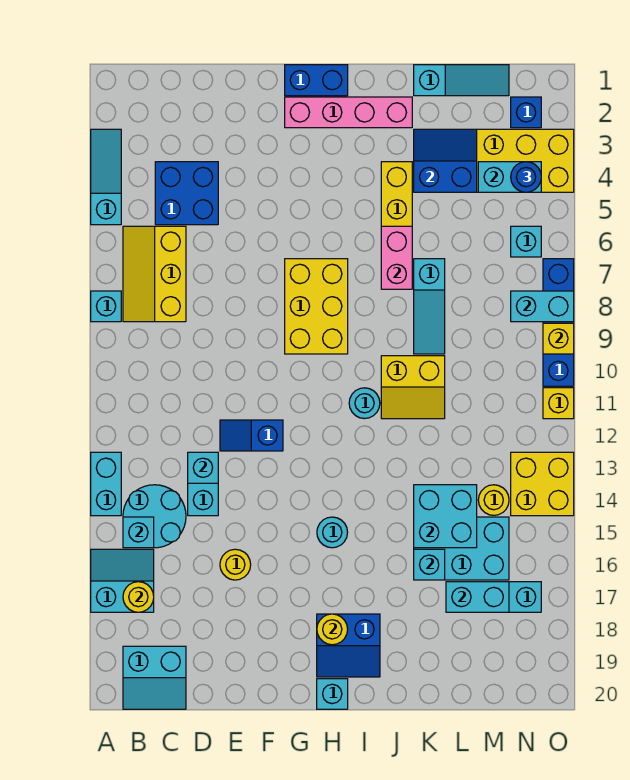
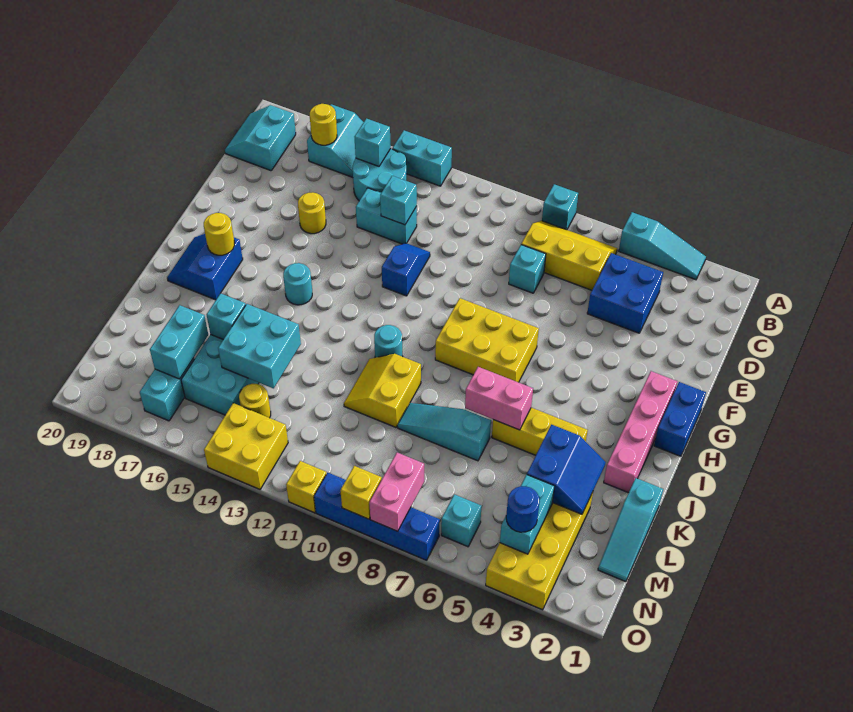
cyan brick H20 level 1 -> cyan brick D8 level 1
blue brick N2 level 1 -> none
cyan brick N8:O8 level 2 -> pink brick N8:O8 level 2

